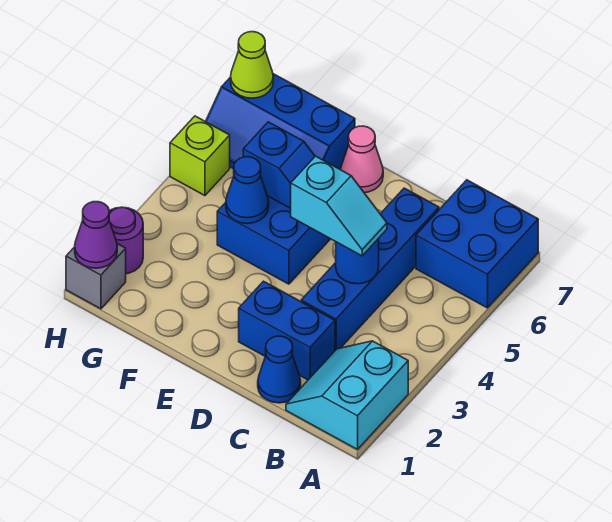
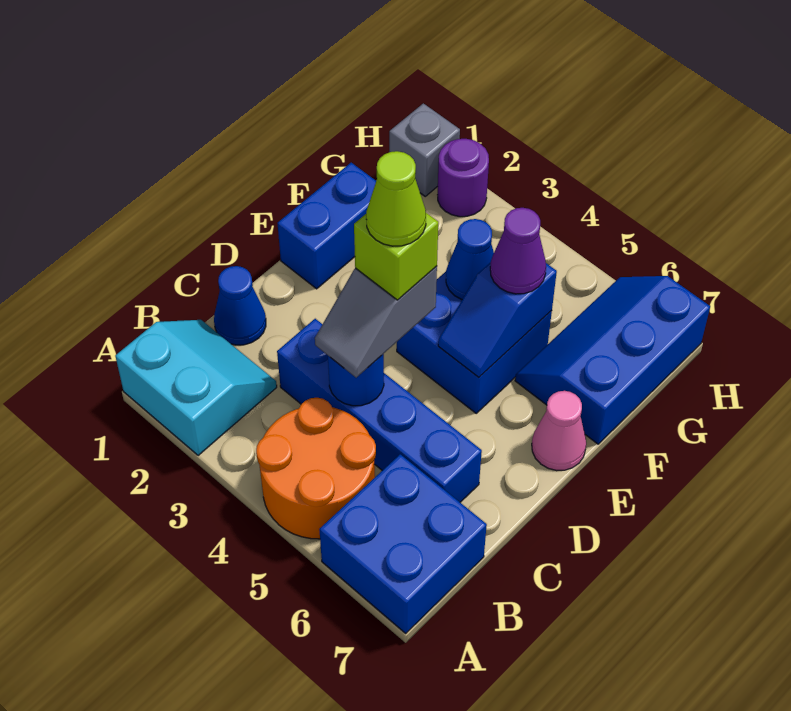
none -> orange round brick A4:B5 level 1
blue brick C2:D2 level 1 -> blue brick E1:F1 level 1
cyan slope C4:D4 level 3 top D -> grey slope C4:D4 level 3 top D
purple cone H1 level 2 -> purple cone F5 level 3
lime brick H5 level 1 -> lime brick D4 level 4
lime cone H7 level 2 -> lime cone D4 level 5

